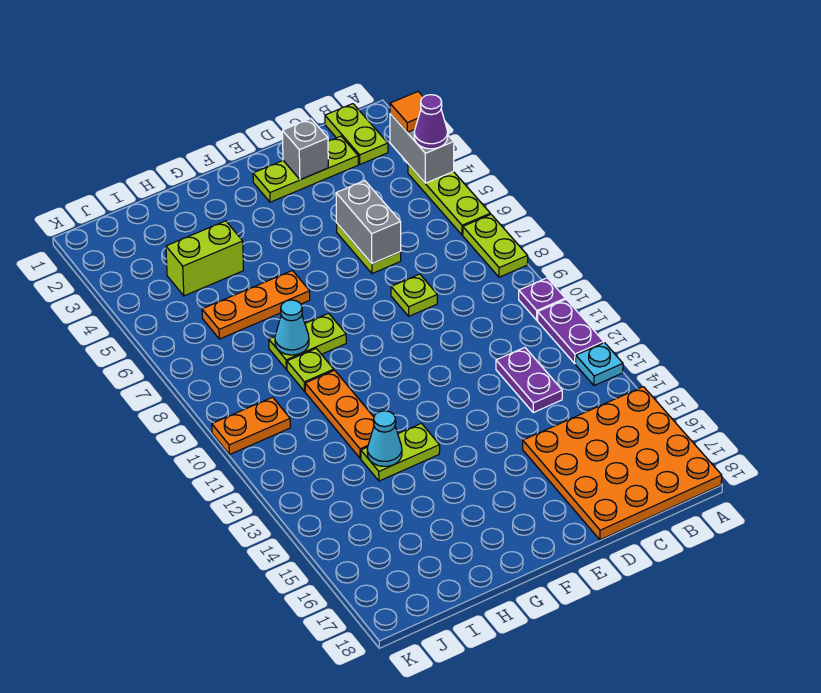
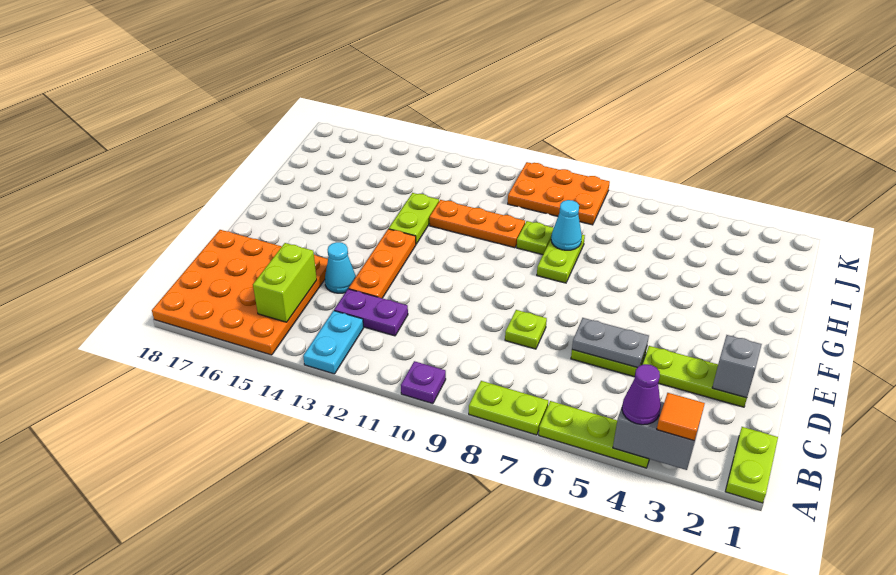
purple plate A11:A12 level 1 -> none
cyan plate A13 level 1 -> cyan plate A13:B13 level 1
lime plate B1:B2 level 1 -> lime plate A1:B1 level 1
lime plate C2:E2 level 1 -> lime plate D2:D4 level 1
grey brick D5:D6 level 2 -> grey plate D5:D6 level 2
orange plate G6:I6 level 1 -> orange plate D13:F13 level 1
lime brick H4:I4 level 1 -> lime brick B15:C15 level 2
cyan cone H13 level 2 -> cyan cone D14 level 1
orange plate J10:K10 level 1 -> orange plate J8:K10 level 1

